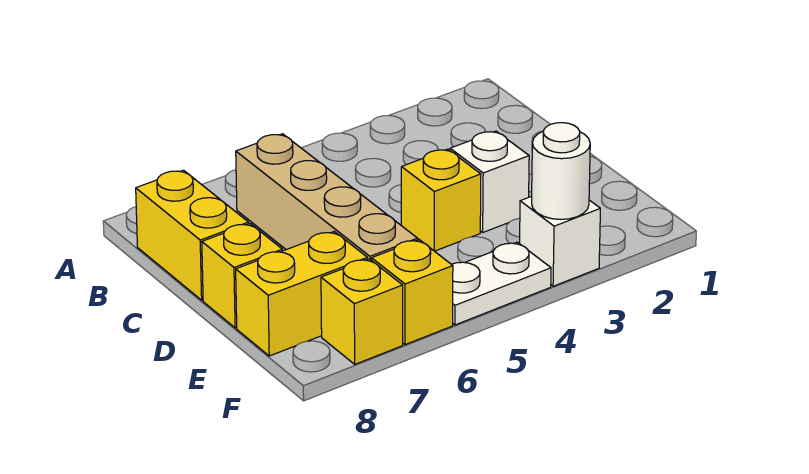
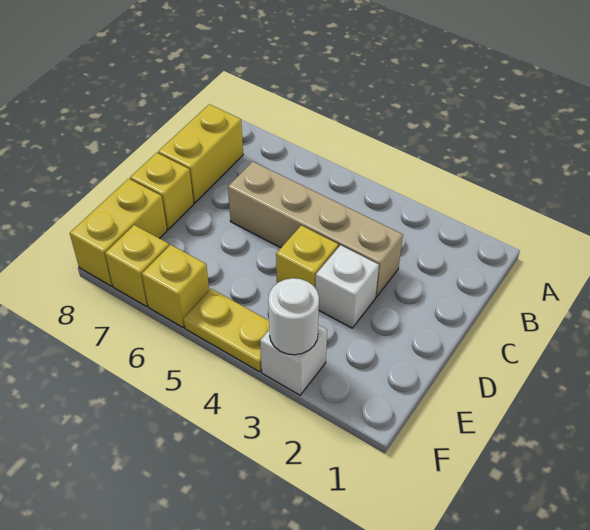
tan brick B6:E6 level 1 -> tan brick C3:C6 level 1
yellow brick E7:E8 level 1 -> yellow brick E8:F8 level 1
white plate F4:F5 level 1 -> yellow plate F4:F5 level 1

